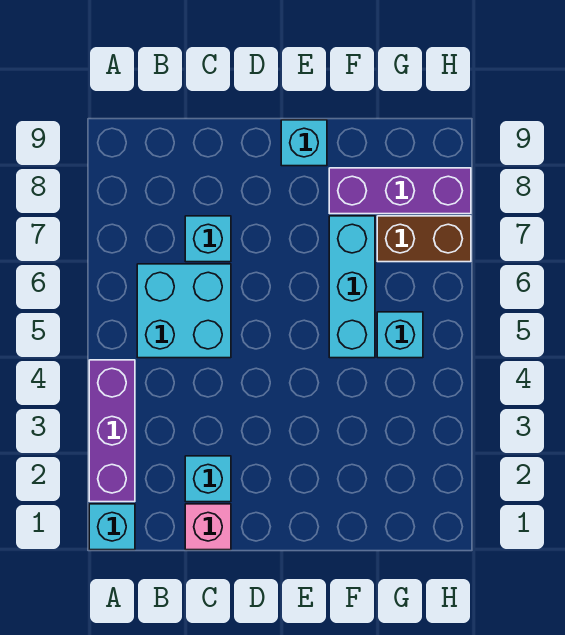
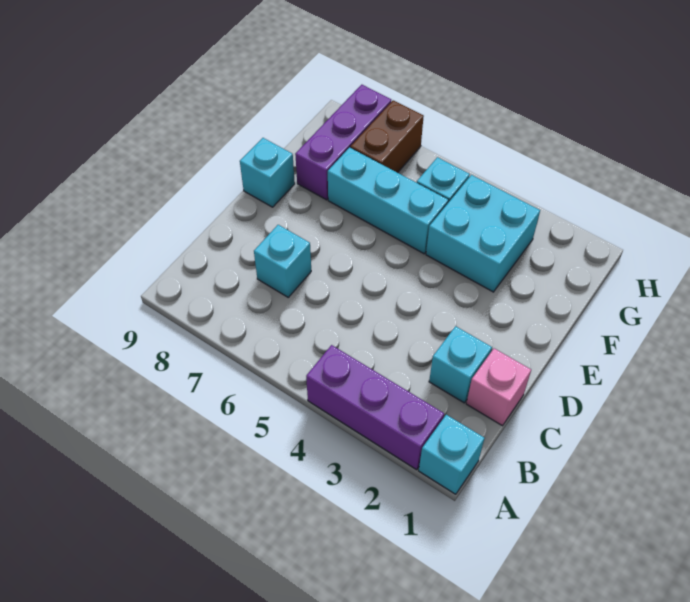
cyan brick B5:C6 level 1 -> cyan brick F3:G4 level 1

